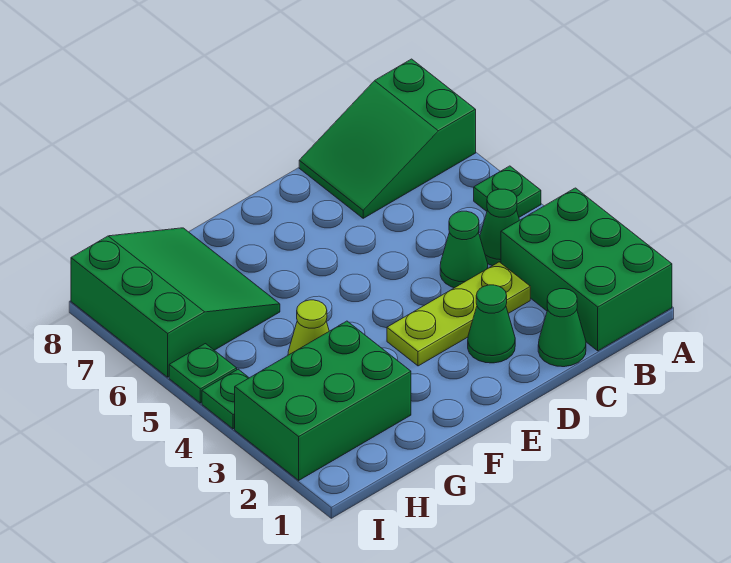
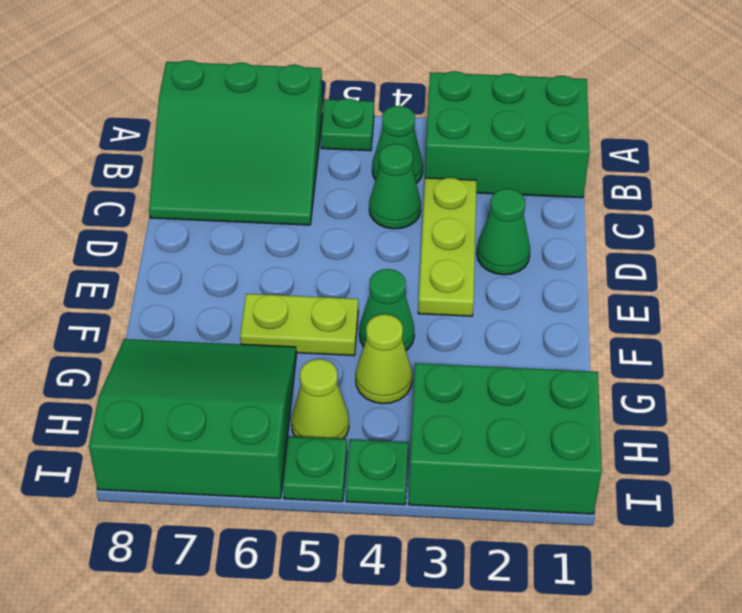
green slope A7:C8 level 1 top A -> green slope A6:C8 level 1 top A
green cone C1 level 1 -> green cone F4 level 1
none -> lime plate F5:F6 level 1
green brick G2:I3 level 1 -> green brick H1:I3 level 1
none -> lime cone H5 level 1

